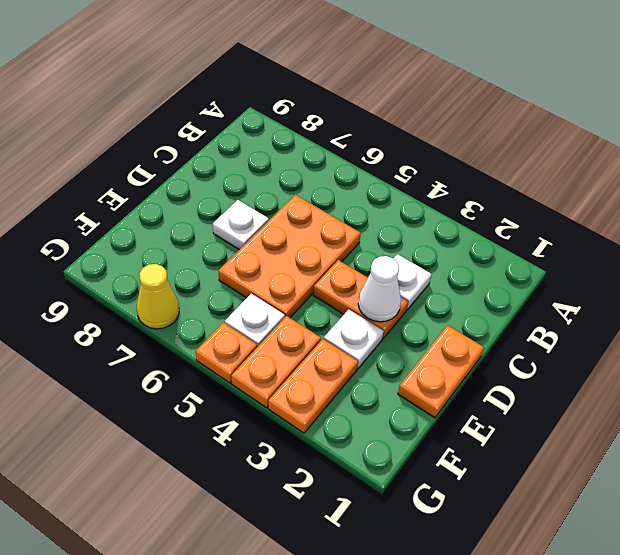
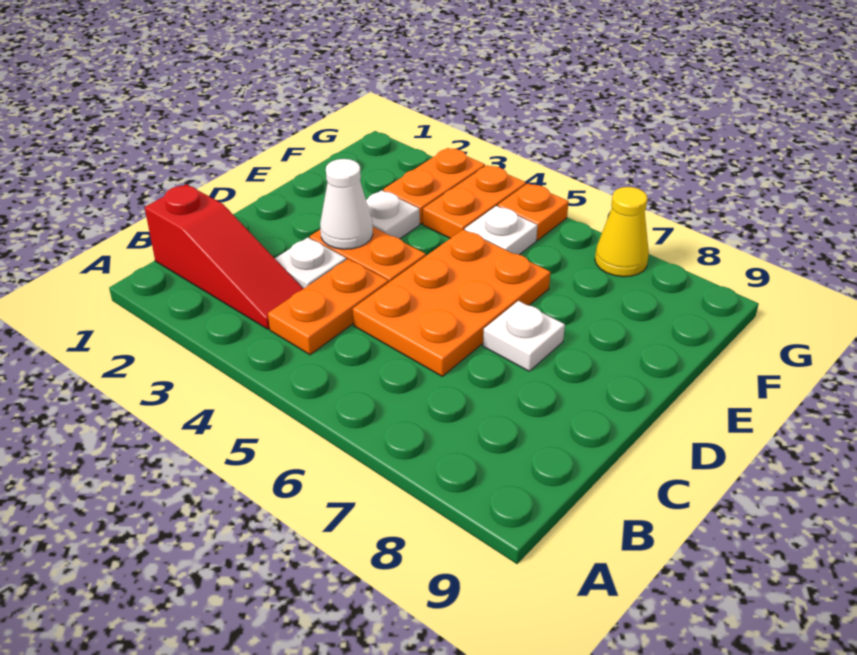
none -> red slope B1:B3 level 1 top 1
orange plate D1:E1 level 1 -> orange plate B4:C4 level 1

